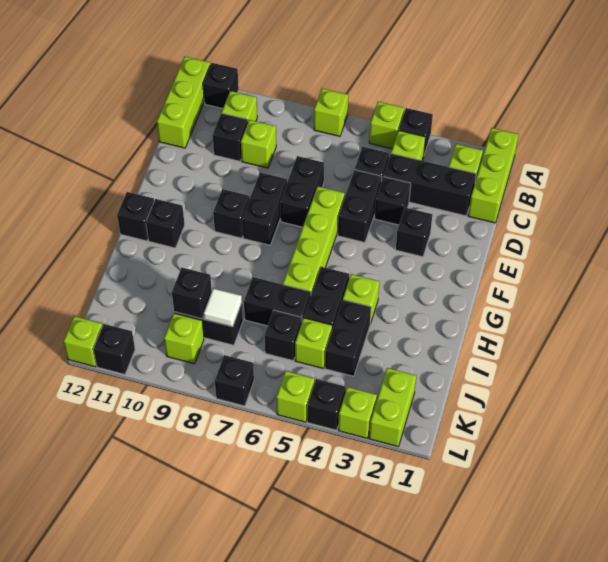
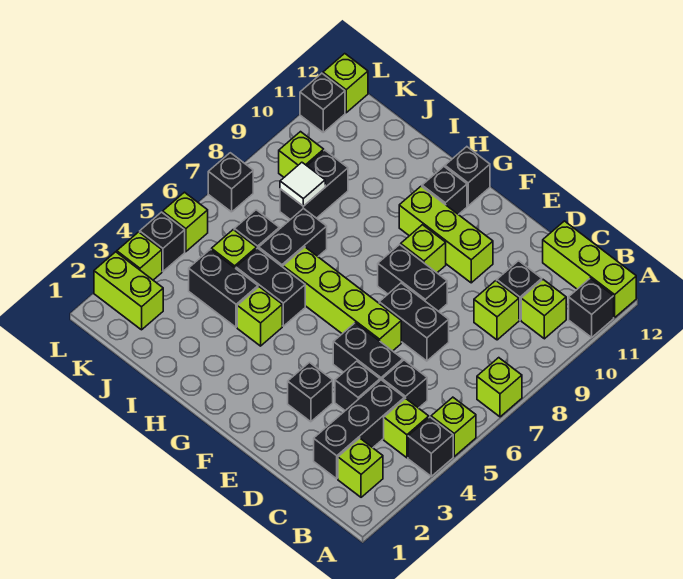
lime brick A1:C1 level 1 -> lime brick E10:G10 level 1
black brick F9 level 1 -> lime brick F9 level 1
black brick J9 level 2 -> none

